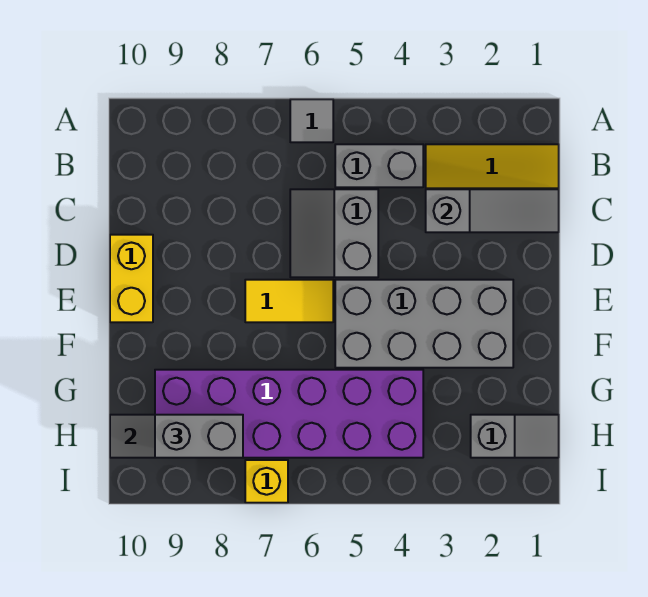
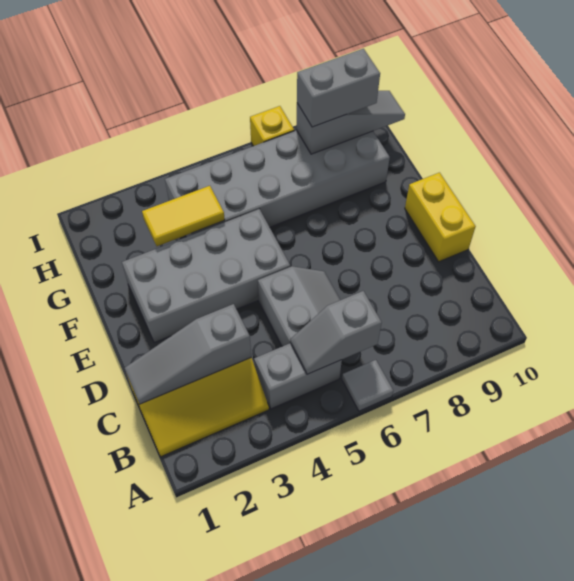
yellow tile E6:E7 level 1 -> yellow tile G3:G4 level 2
purple brick G4:H9 level 1 -> grey brick G4:H9 level 1
grey slope H1:H2 level 1 top 2 -> grey slope B5:B6 level 2 top 6

